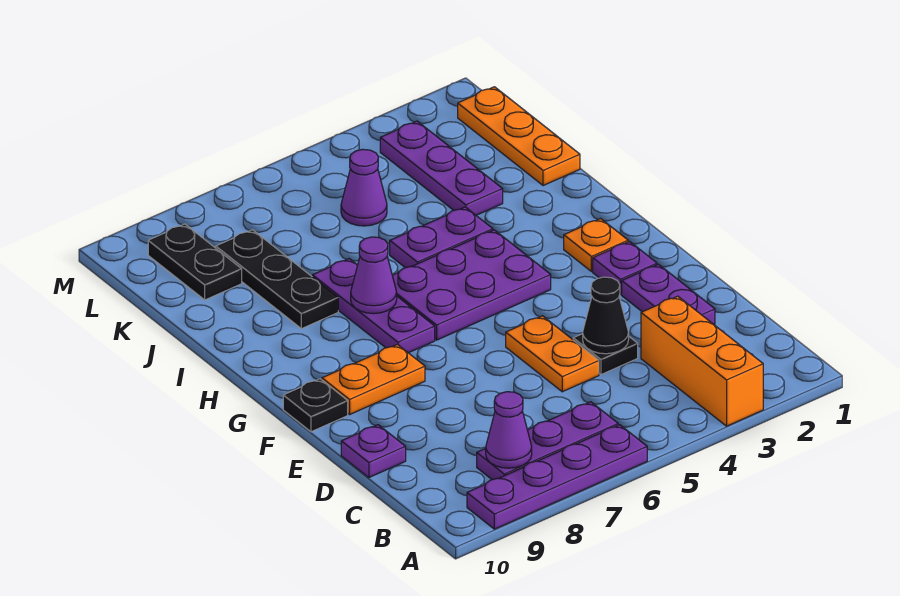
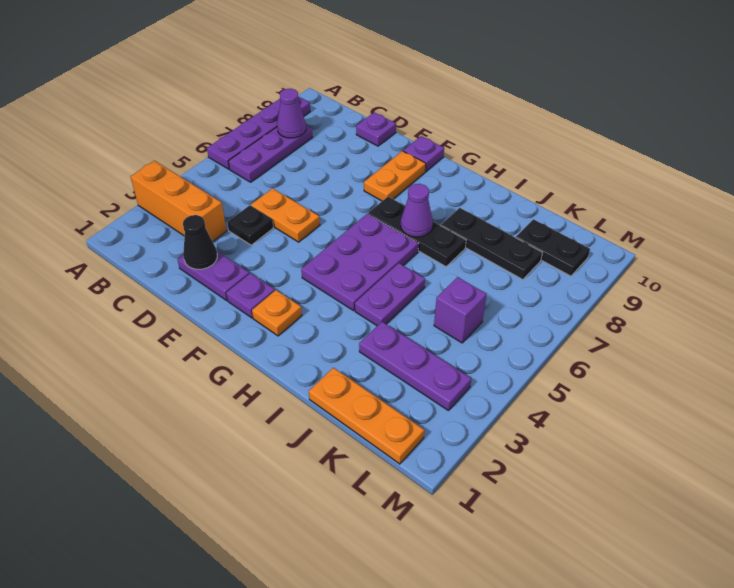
black cone D4 level 2 -> black cone D2 level 2
black plate F10 level 1 -> purple plate F10 level 1
purple plate G7:I7 level 1 -> black plate G7:I7 level 1
purple cone K5 level 1 -> purple brick K5 level 1

